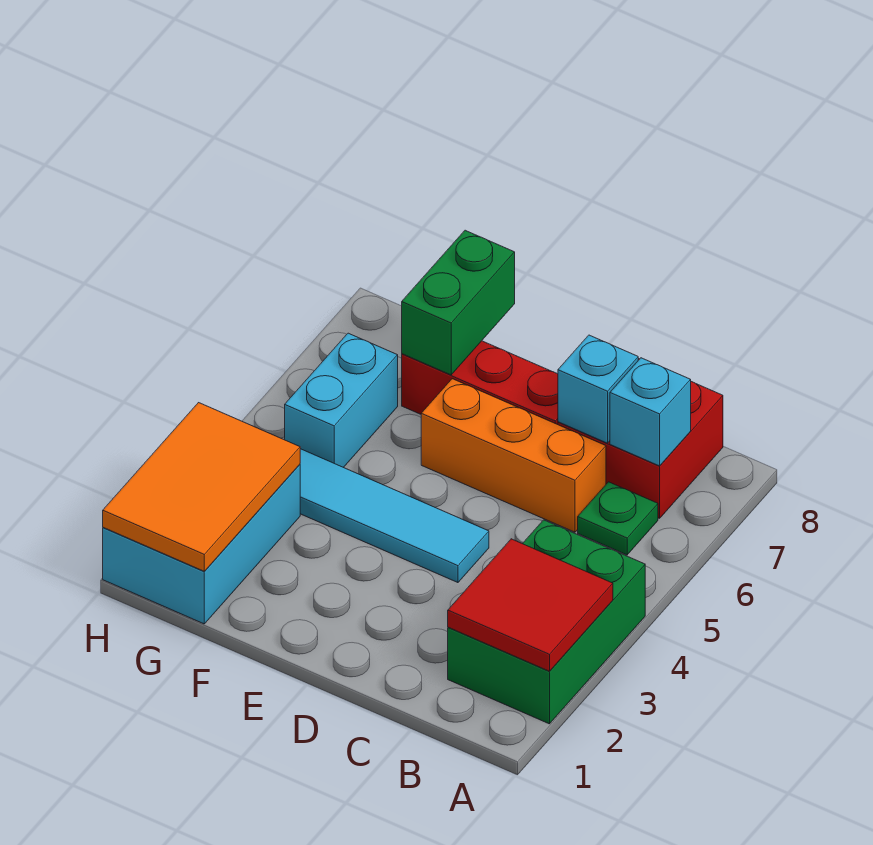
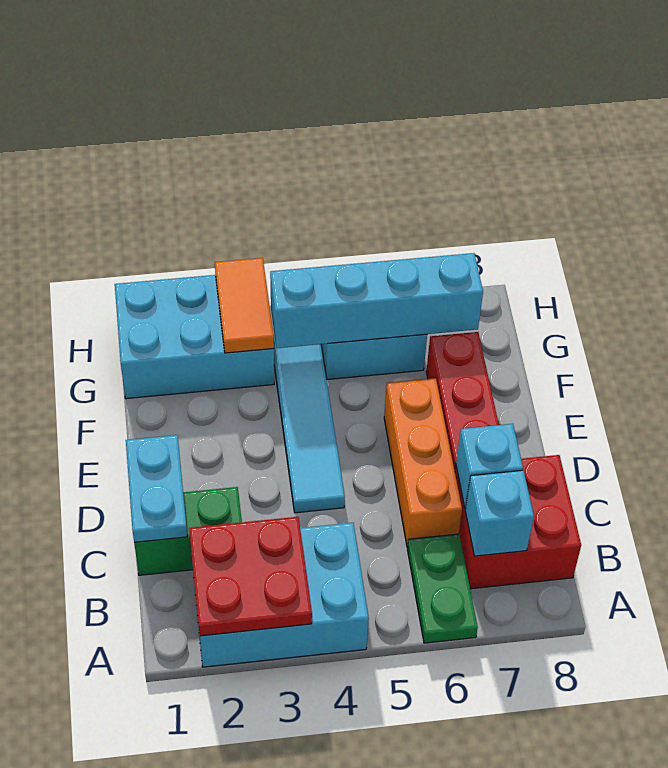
green brick A2:B4 level 1 -> cyan brick A2:B4 level 1
red tile A2:B3 level 2 -> red plate A2:B3 level 2
green plate B6 level 1 -> green plate A6:B6 level 1
none -> cyan plate C1:D1 level 2
green brick F7:F8 level 2 -> green brick C1:C2 level 1
orange tile G1:H3 level 2 -> orange tile G3:H3 level 2
none -> cyan brick G4:G7 level 2

